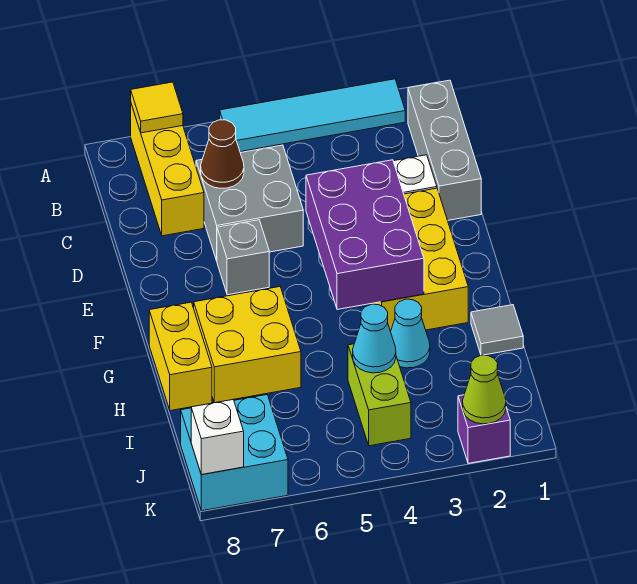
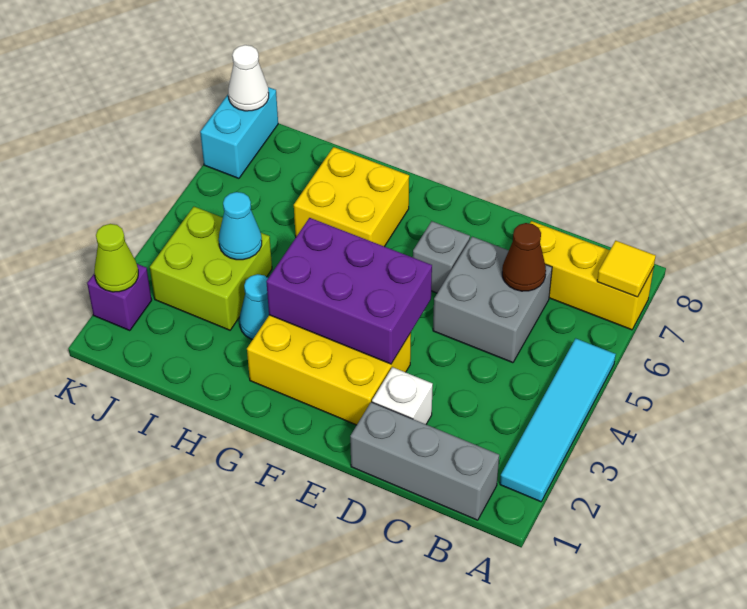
yellow brick G8:H8 level 1 -> none
grey tile H1 level 1 -> none
lime brick I4:J4 level 1 -> lime brick I3:J4 level 1
cyan brick J7:K8 level 1 -> cyan brick K7:K8 level 1
white brick K8 level 2 -> white cone K8 level 2

